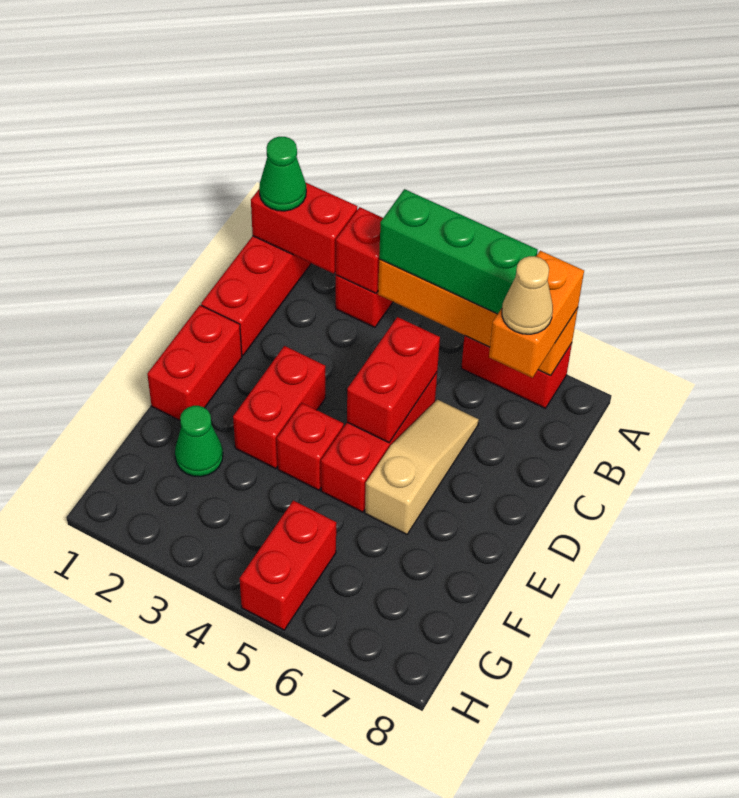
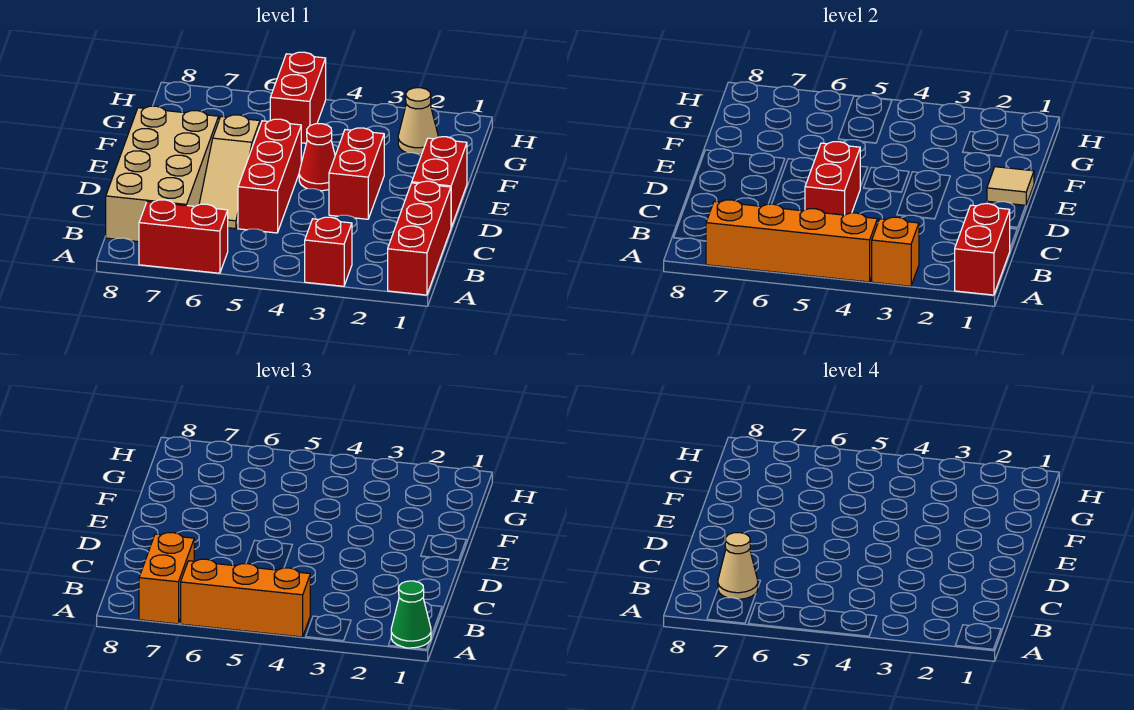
red brick A1:A2 level 2 -> red brick A1:B1 level 2
red brick A3 level 2 -> orange brick A3 level 2
green brick A4:A6 level 3 -> orange brick A4:A6 level 3
none -> tan brick B7:E8 level 1
none -> tan tile E1 level 2
red brick E4 level 1 -> red cone E4 level 1
green cone F2 level 1 -> none
none -> tan cone G2 level 1

